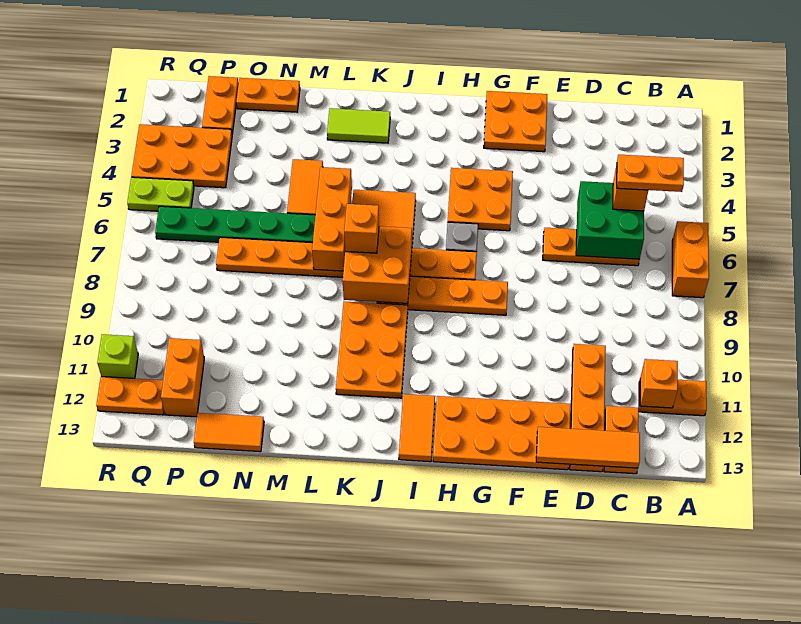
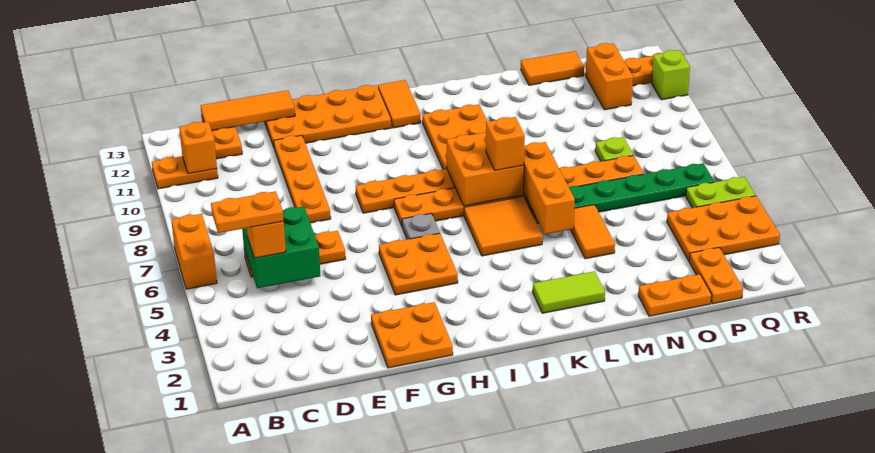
orange plate D10:D13 level 1 -> orange plate E8:E11 level 1
none -> lime plate O8 level 1

